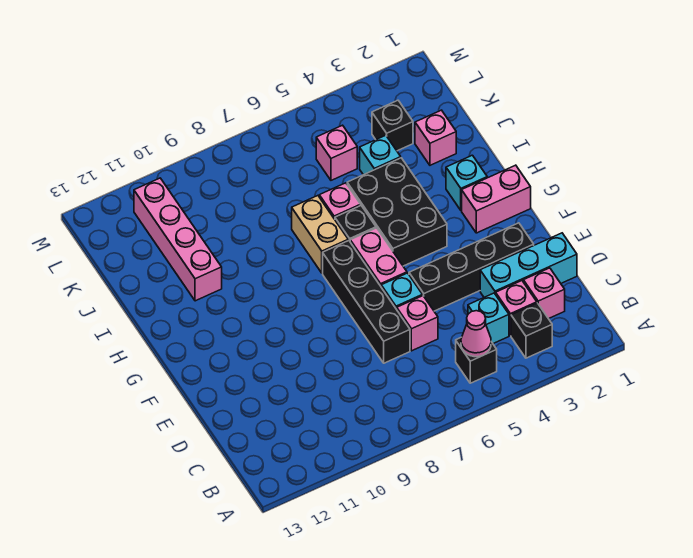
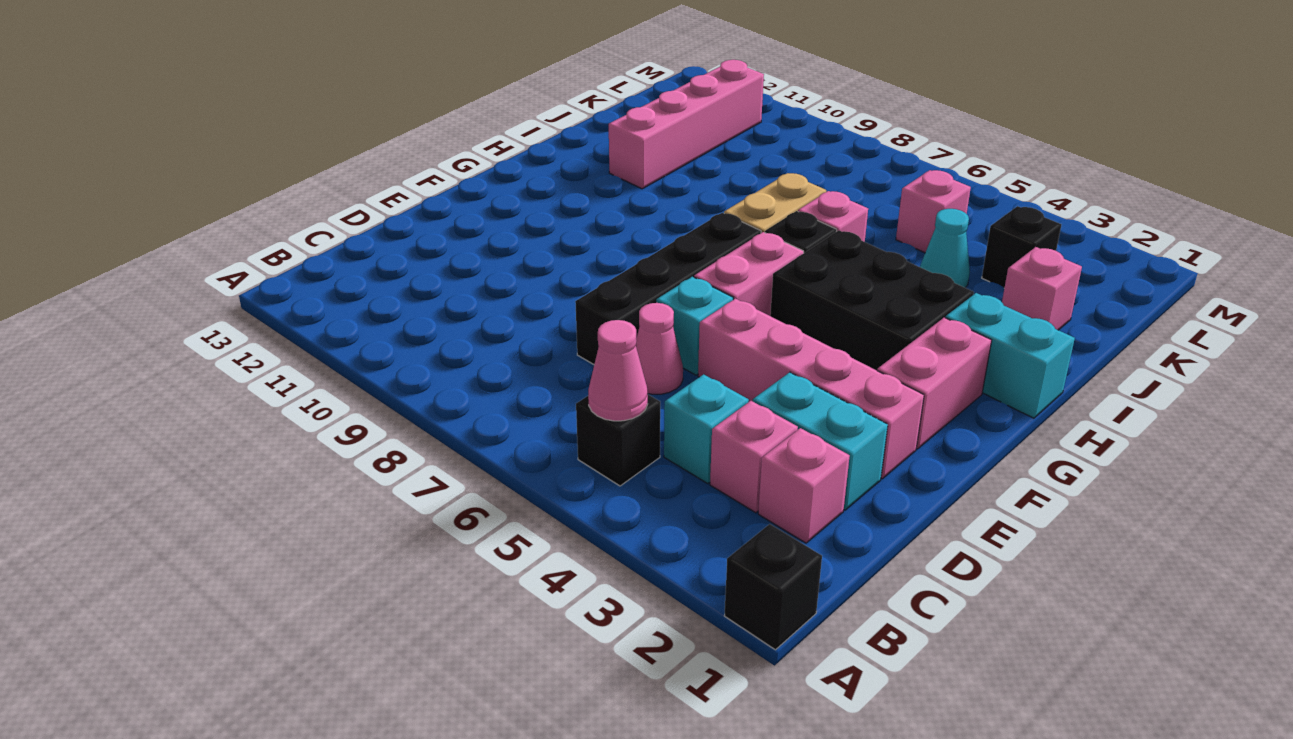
black brick B3 level 1 -> black brick A1 level 1
cyan brick D1:D3 level 1 -> cyan brick D2:D3 level 1
pink brick D6 level 1 -> pink cone D6 level 1
black brick E2:E5 level 1 -> pink brick E2:E5 level 1
pink brick G1:G2 level 1 -> pink brick F2:G2 level 1
black brick G4:I5 level 1 -> black brick G3:H5 level 1
cyan brick H2 level 1 -> cyan brick H1:H2 level 1
cyan brick J4 level 1 -> cyan cone J4 level 1

